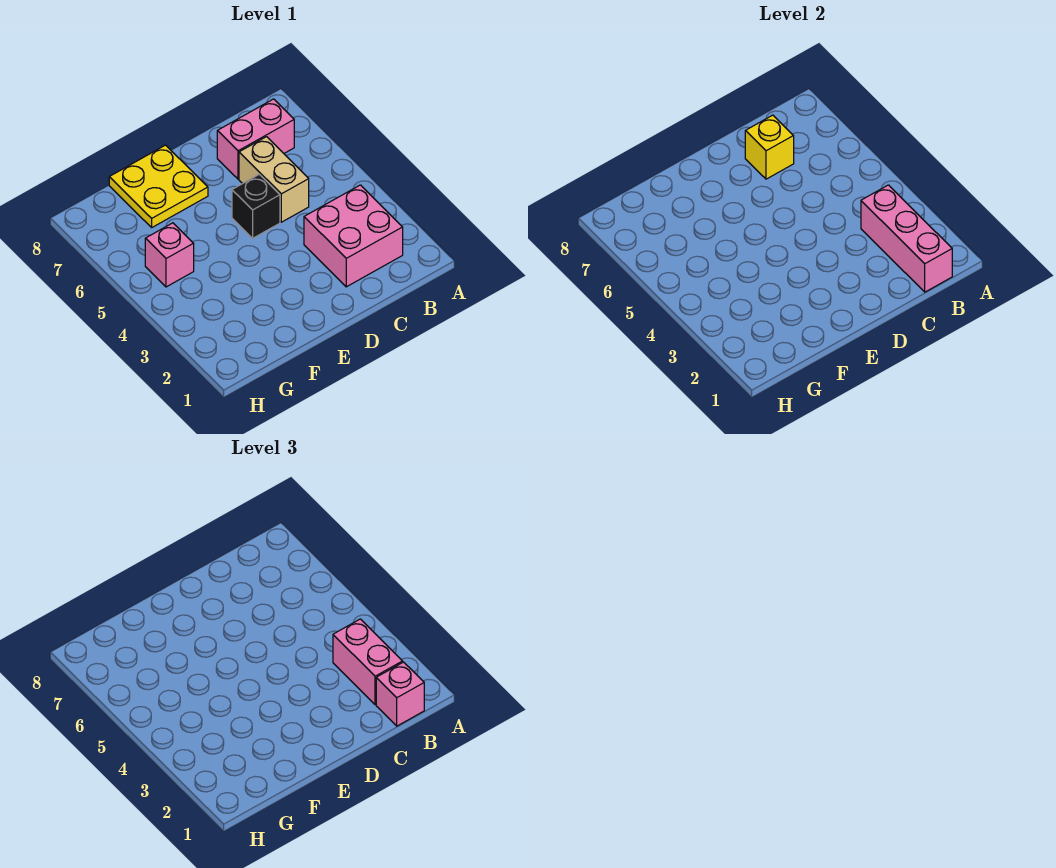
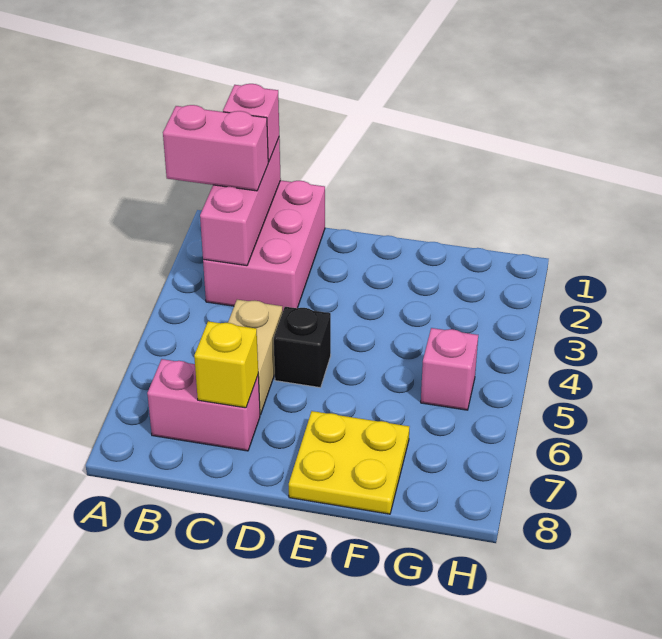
pink brick B2:C3 level 1 -> pink brick B1:C3 level 1
pink brick B2:B3 level 3 -> pink brick A2:B2 level 3

